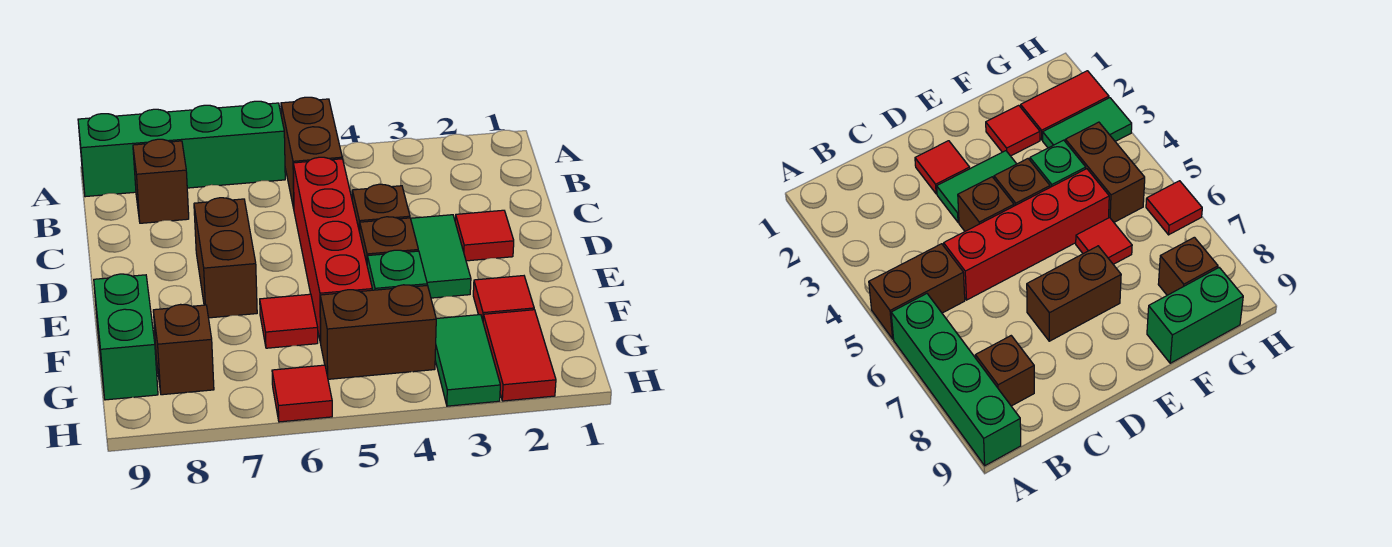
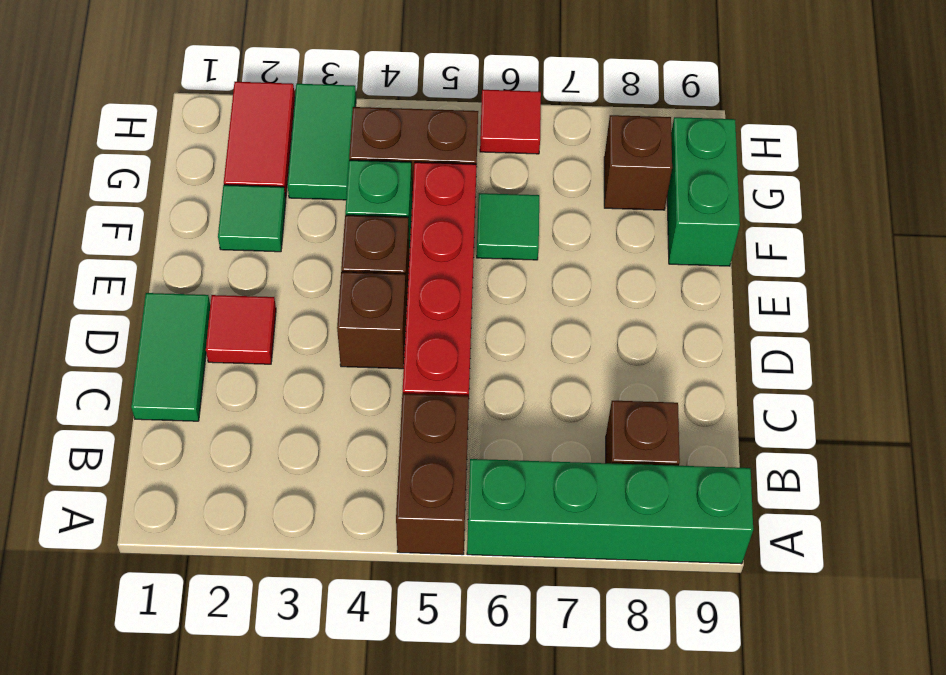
green tile D3:E3 level 1 -> green tile C1:D1 level 1
brown brick D7:E7 level 1 -> none
red tile F2 level 1 -> green tile F2 level 1
red tile F6 level 1 -> green tile F6 level 1

